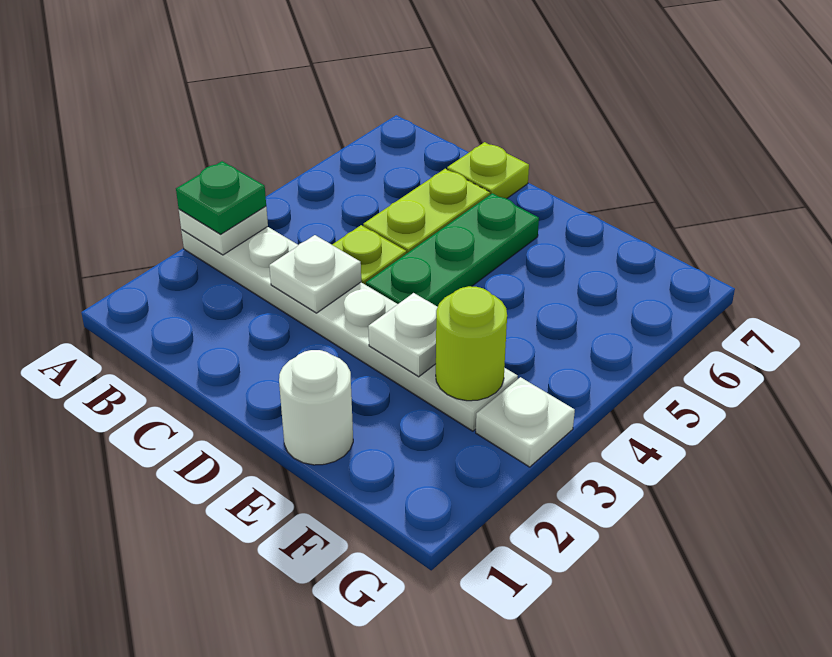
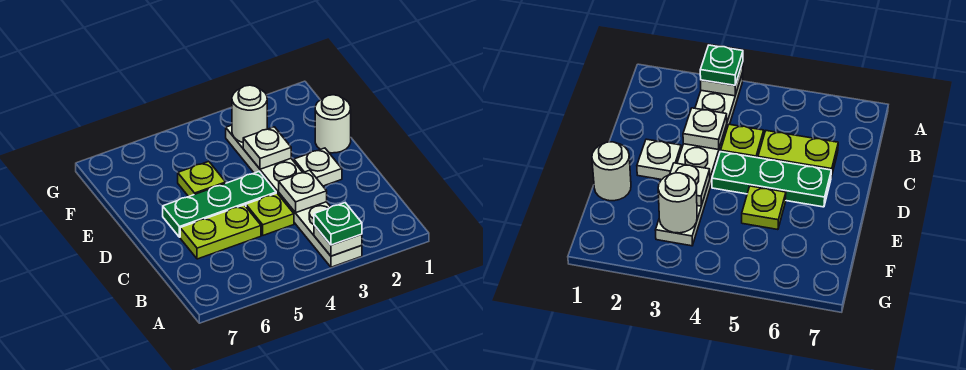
lime plate C7 level 1 -> lime plate E5 level 1
lime round brick F3 level 2 -> white round brick F3 level 2
white plate G3 level 1 -> white plate D2 level 1

